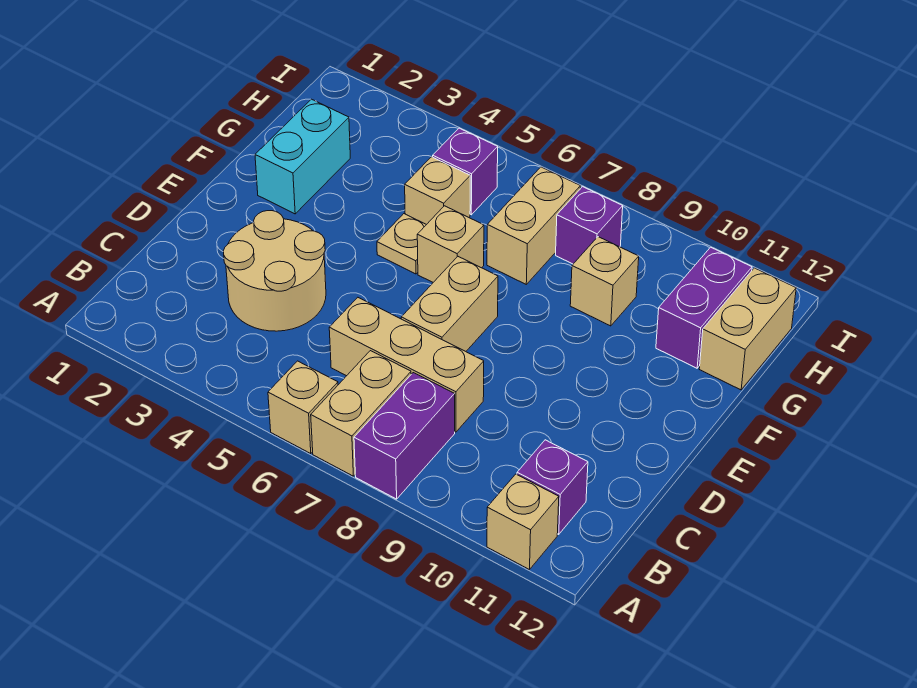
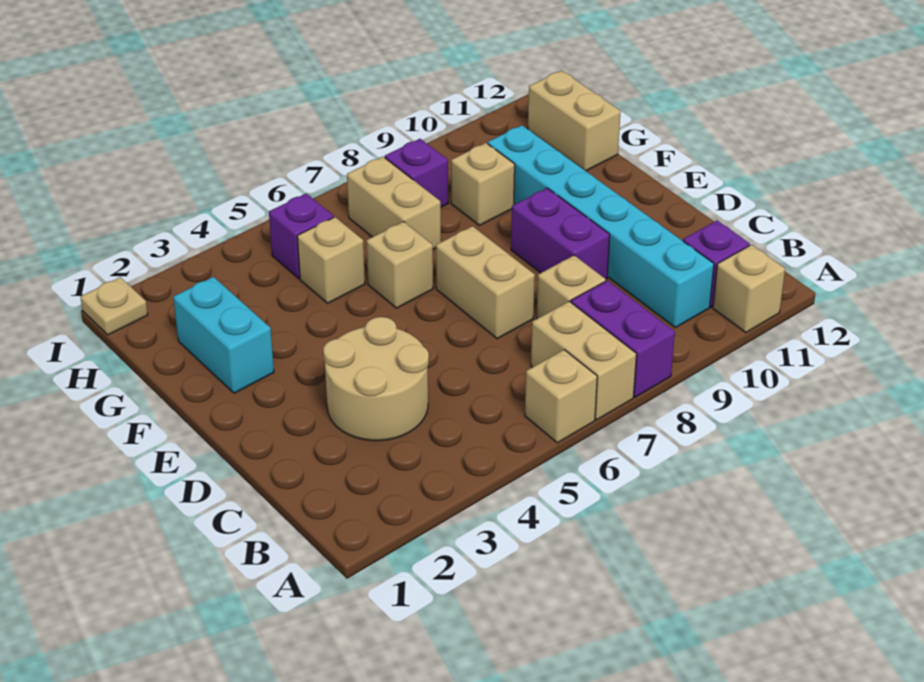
none -> cyan brick B10:G10 level 1
tan brick C6:C8 level 1 -> tan brick C8 level 1
tan plate F5 level 1 -> tan plate I1 level 1
purple brick G11:H11 level 1 -> purple brick D9:E9 level 1

